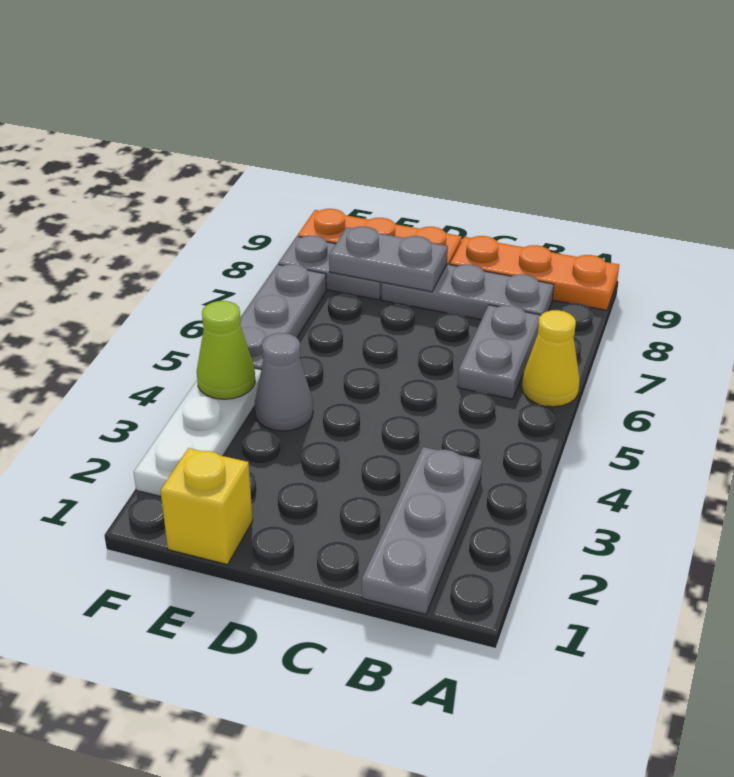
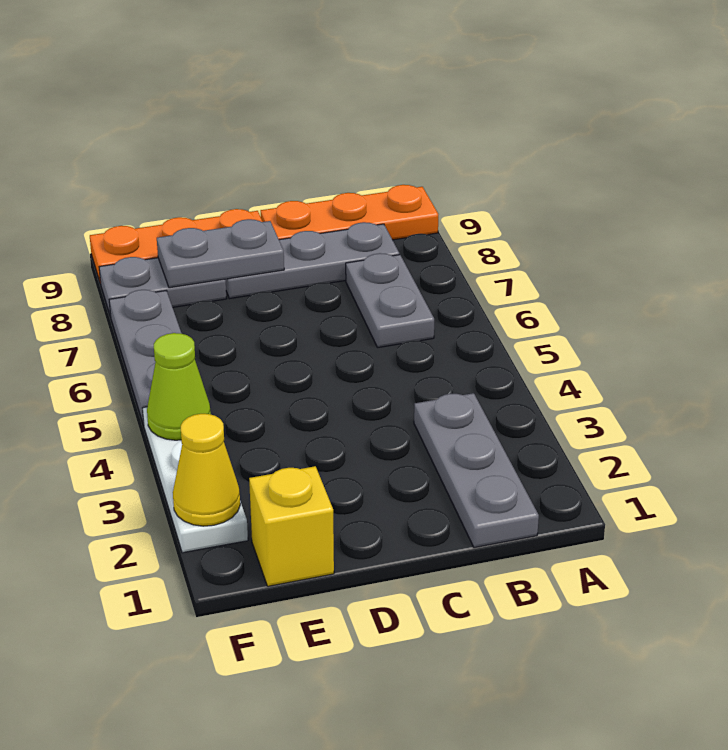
yellow cone A6 level 1 -> yellow cone F2 level 2
grey cone E4 level 1 -> none

